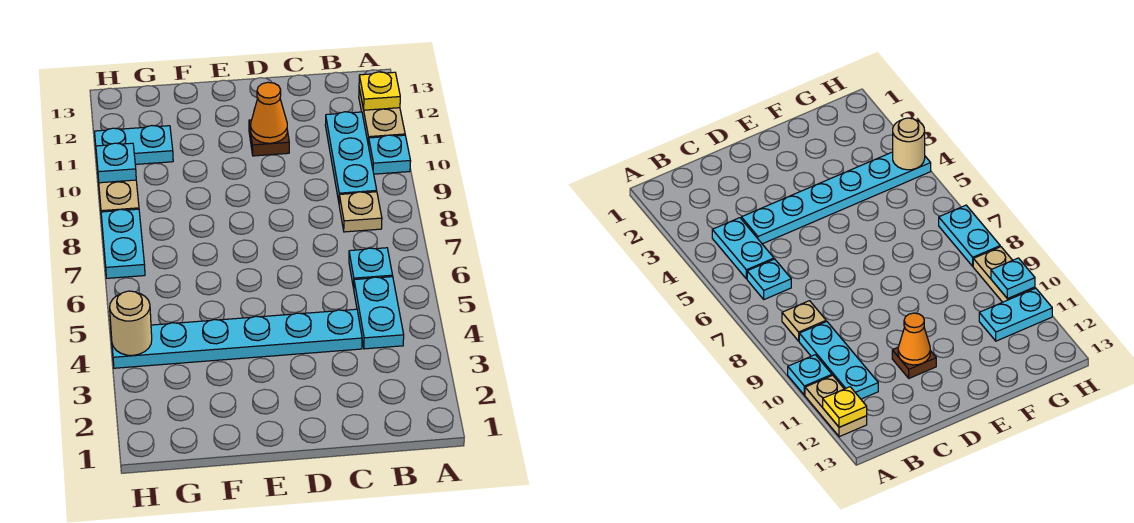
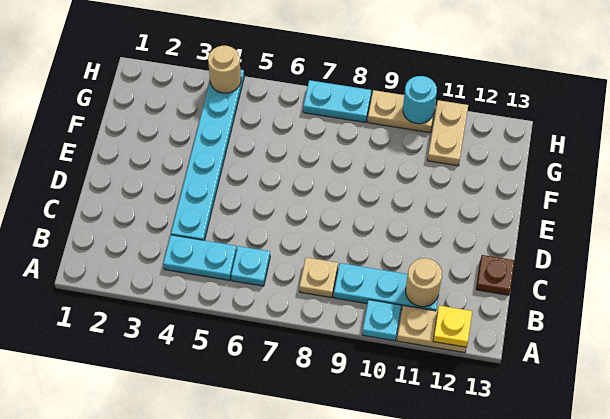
none -> tan round brick B11 level 2
brown plate D11 level 1 -> brown plate C13 level 1
orange cone D11 level 2 -> none
cyan plate G11:H11 level 1 -> tan plate G11:H11 level 1
cyan plate H10 level 2 -> cyan round brick H10 level 2

